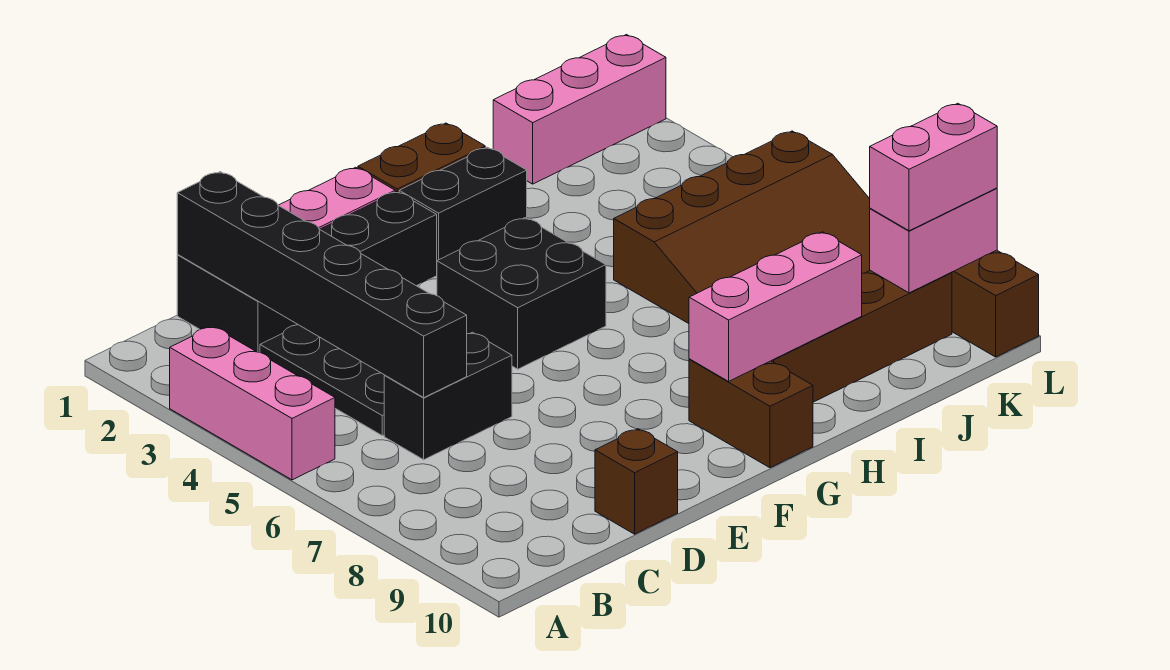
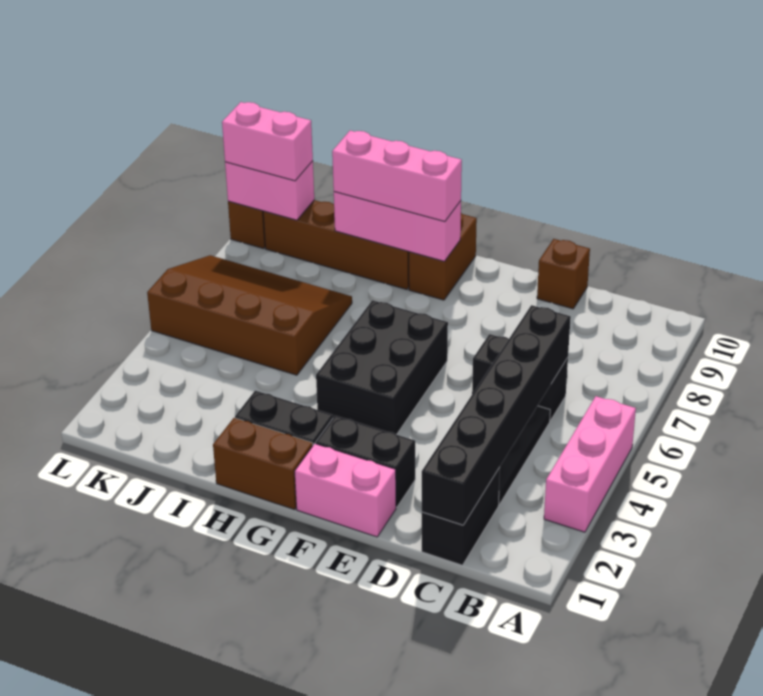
black brick F4:G5 level 1 -> black brick F4:G6 level 1
pink brick J1:L1 level 1 -> pink brick G9:I9 level 3

